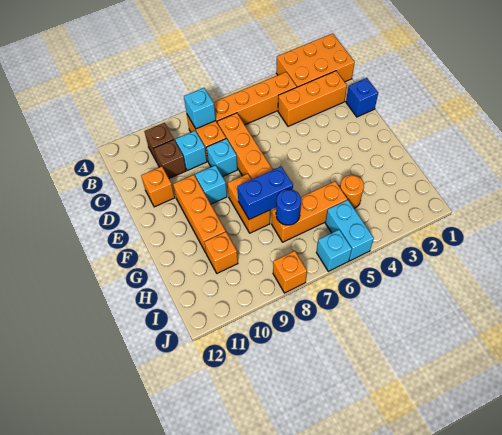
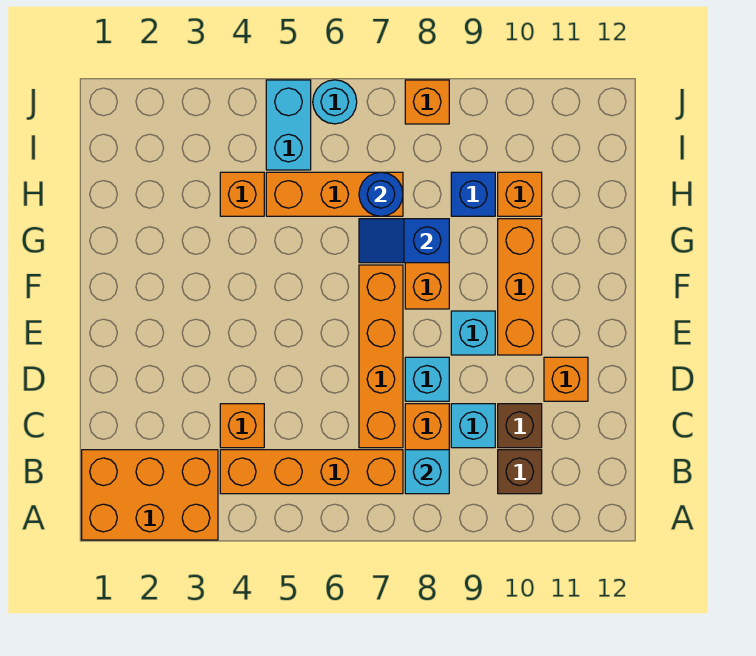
orange brick C2:C4 level 1 -> orange brick C4 level 1
blue brick D1 level 1 -> blue brick H9 level 1
blue brick G7:G8 level 2 -> blue slope G7:G8 level 2 top 8
orange round brick H4 level 1 -> orange brick H4 level 1
cyan brick J6 level 1 -> cyan round brick J6 level 1

